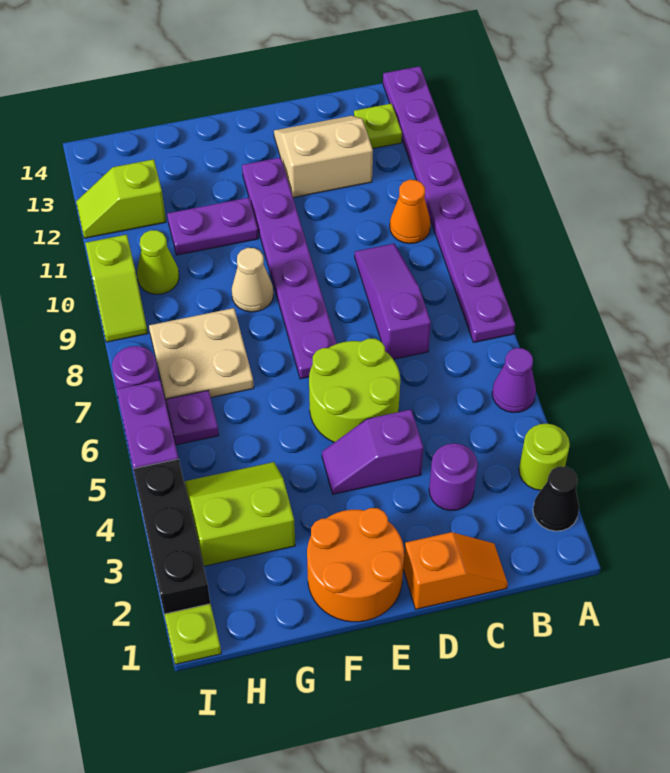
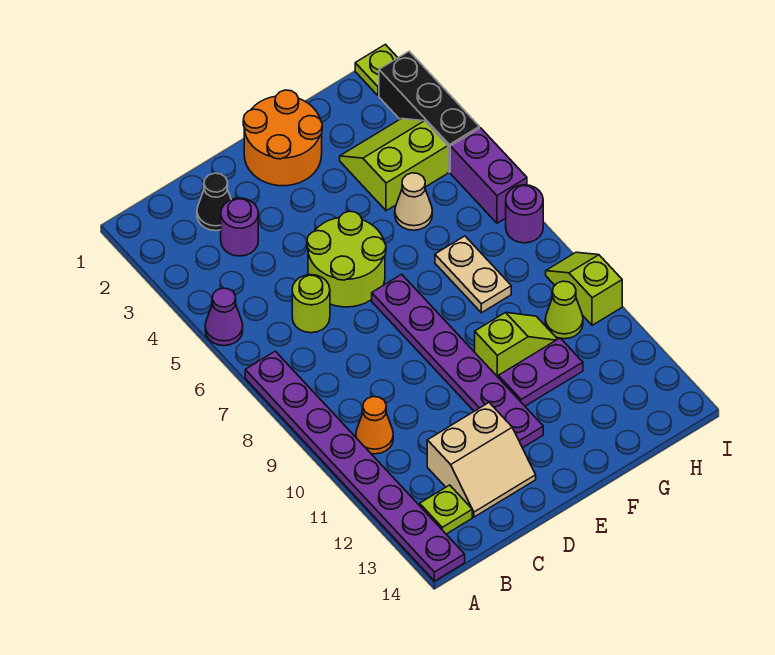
black cone A2 level 1 -> black cone C2 level 1
lime round brick A3 level 1 -> lime round brick C6 level 1
orange slope C1:D1 level 1 top D -> none
purple slope C7:C9 level 1 top 7 -> none
purple slope D4:E4 level 1 top D -> none
tan cone F9 level 1 -> tan cone G5 level 1
lime slope G3:H4 level 1 top 3 -> lime slope G3:H4 level 1 top 4
tan plate G7:H8 level 1 -> tan plate G7:G8 level 1
purple plate H6 level 1 -> none
lime slope H12:I12 level 1 top H -> lime slope F10:G10 level 1 top F

